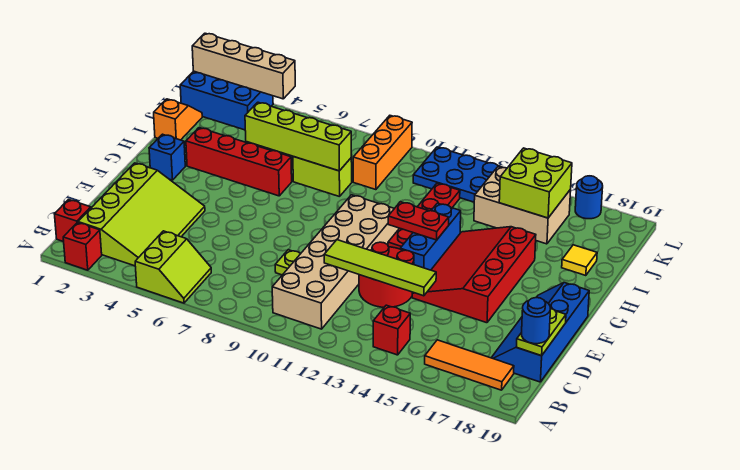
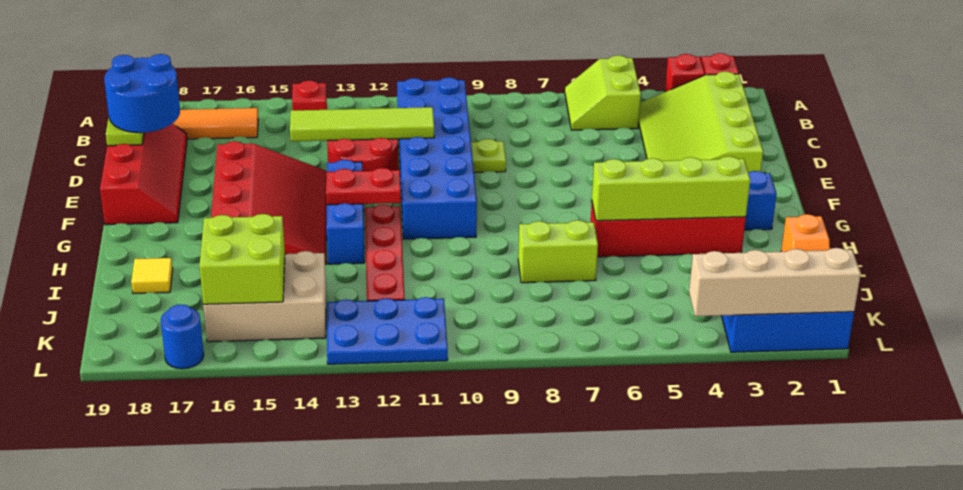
red brick B1 level 1 -> red brick A3 level 1
tan brick B10:G11 level 1 -> blue brick B10:G11 level 1
blue slope C18:F19 level 1 top 19 -> red slope C18:F19 level 1 top 19
blue round brick C19 level 3 -> blue round brick C18:D19 level 3
lime brick I5:I8 level 2 -> lime brick H3:H6 level 2
orange brick J9:L9 level 1 -> none

